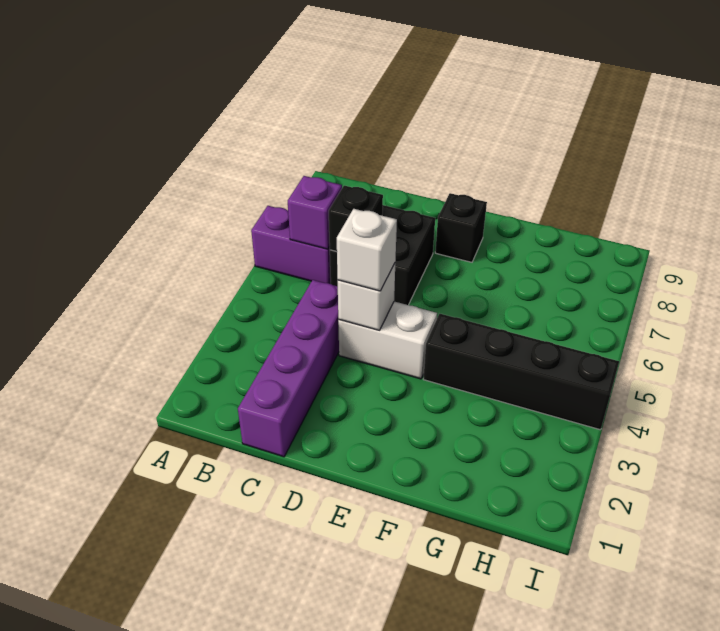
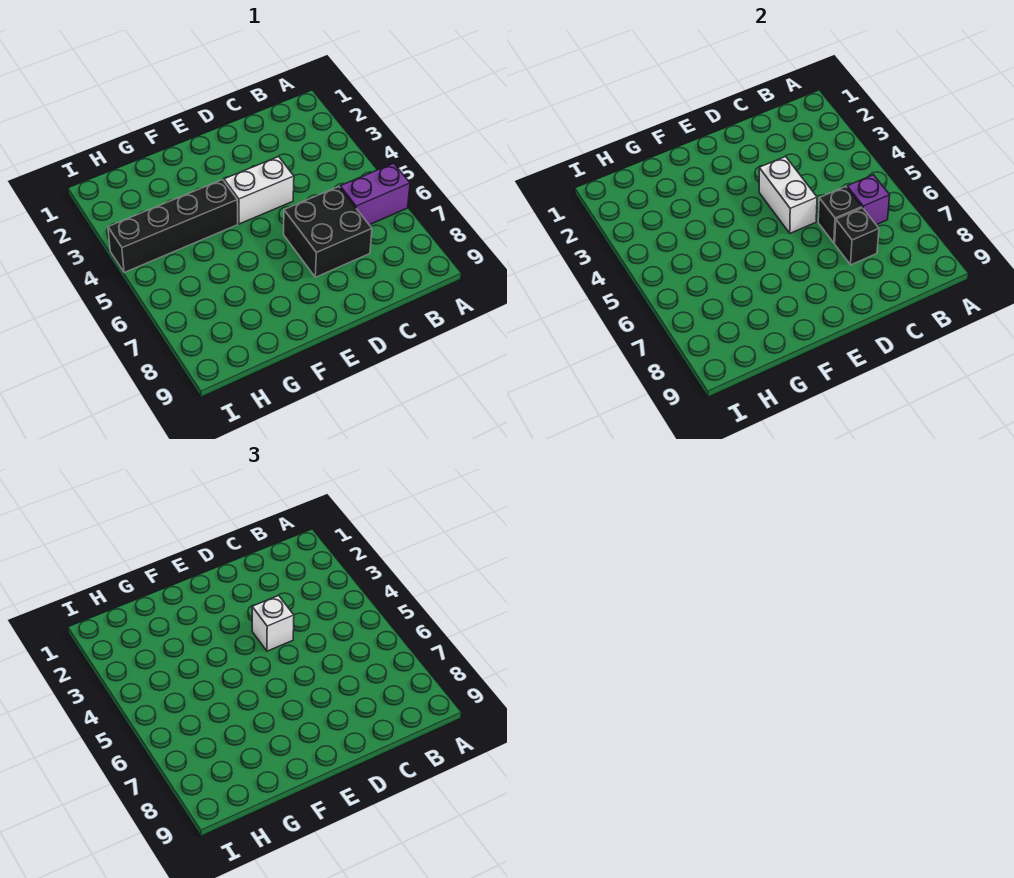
purple brick C1:C4 level 1 -> none
white brick D4 level 2 -> white brick D4:D5 level 2
black brick E8 level 1 -> black brick C7 level 2

